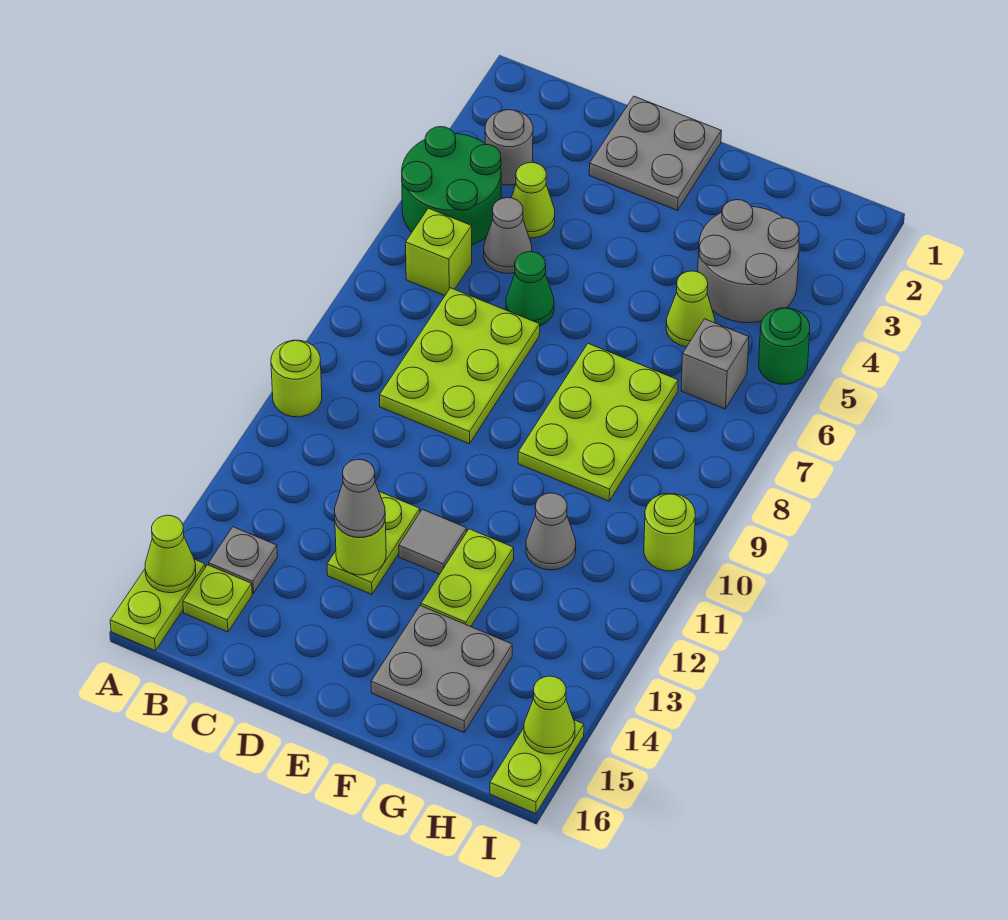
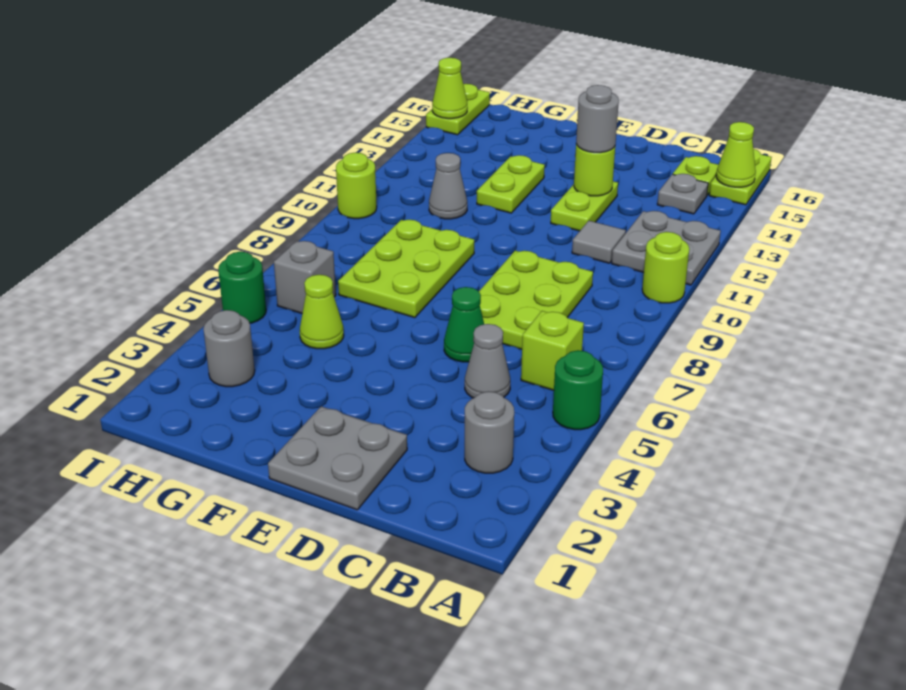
green round brick A4:B5 level 1 -> green round brick A5 level 1
lime cone C4 level 1 -> none
grey cone D13 level 3 -> grey round brick D13 level 3
grey tile E12 level 1 -> grey tile C11 level 1
grey plate F14:G15 level 1 -> grey plate A11:B12 level 1
grey round brick G3:H4 level 1 -> grey round brick H3 level 1

